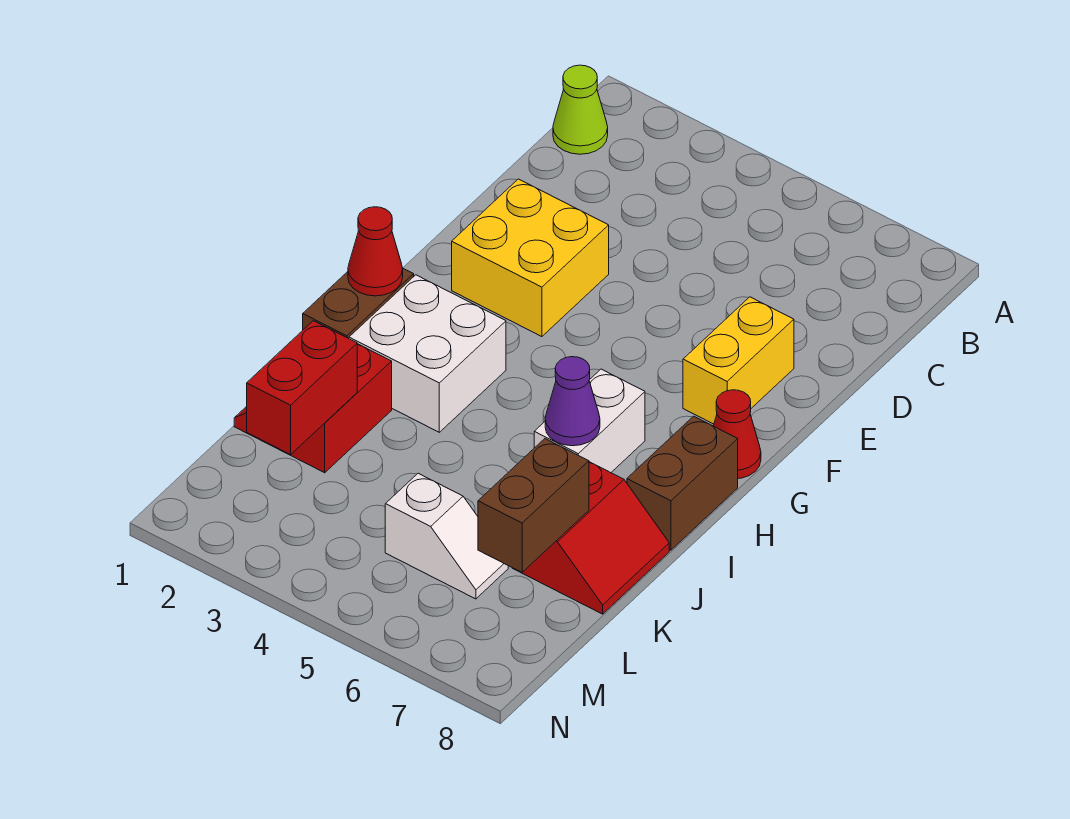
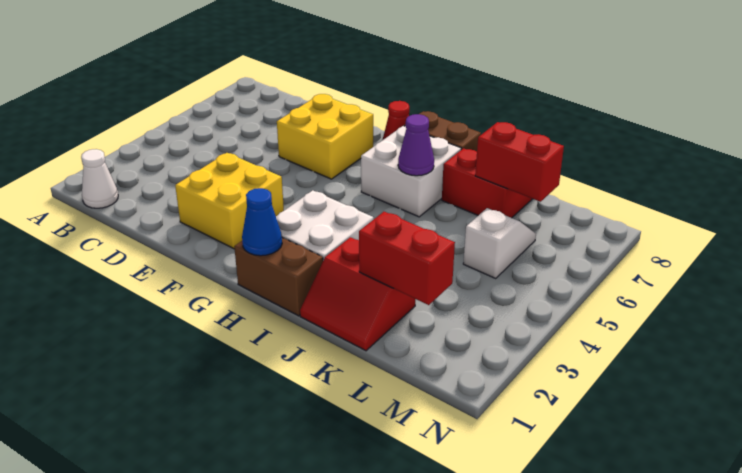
lime cone B1 level 1 -> white cone B1 level 1
yellow brick E7:F7 level 1 -> yellow brick E6:F7 level 1
red cone H1 level 2 -> blue cone H1 level 2
white brick H6:I6 level 1 -> white brick H6:I7 level 1
brown brick K7:L7 level 2 -> red brick K7:L7 level 2

